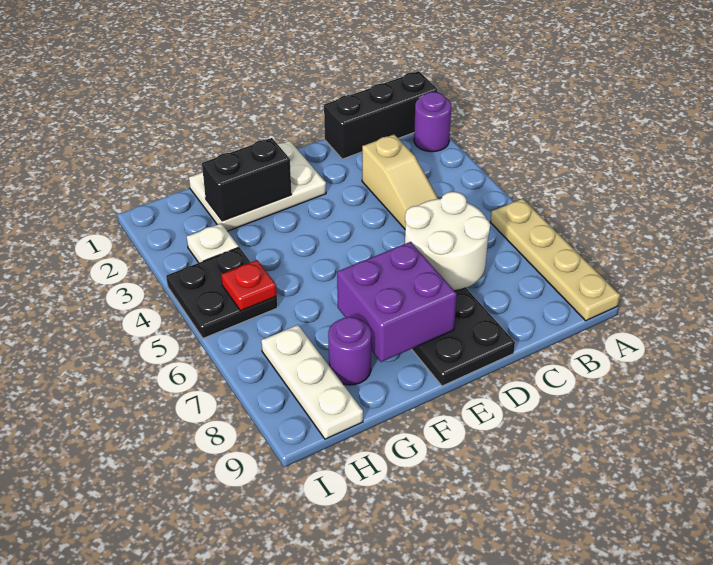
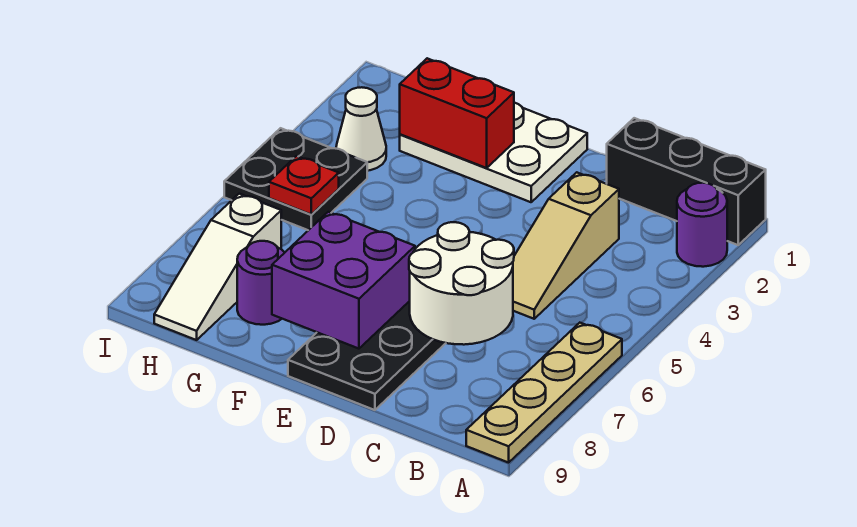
black brick F2:G2 level 2 -> red brick F2:G2 level 2
white plate H3 level 1 -> white cone H3 level 1
white plate H7:H9 level 1 -> white slope H7:H9 level 1 top 7

